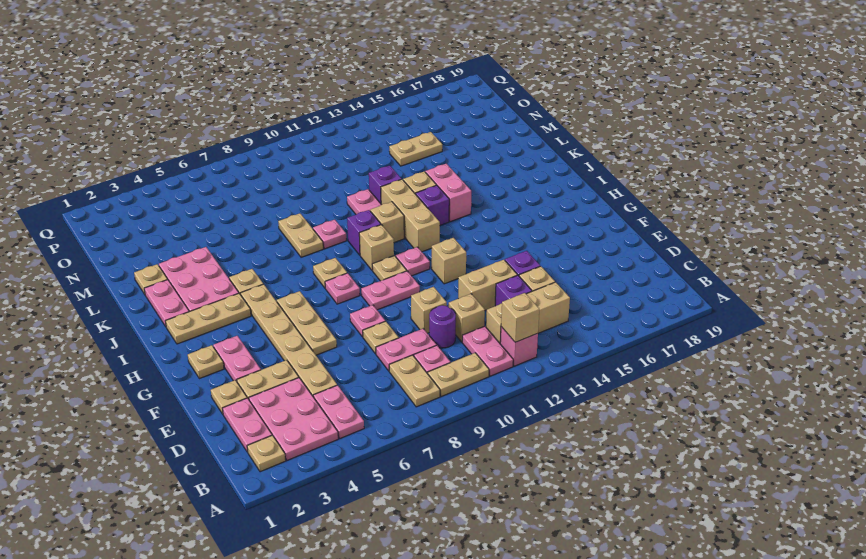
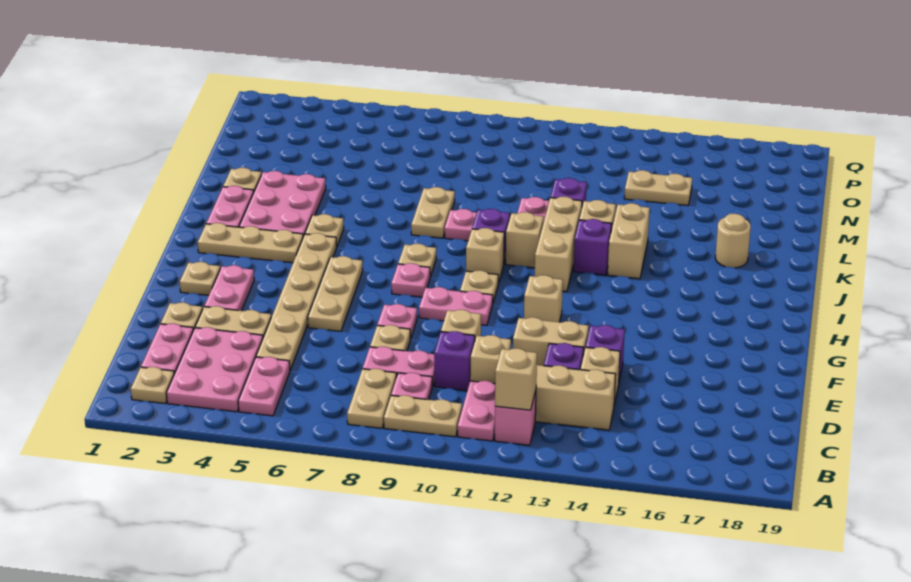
purple round brick D10 level 1 -> purple brick D10 level 1
pink plate H11 level 1 -> none
pink brick J14:K14 level 1 -> tan brick J14:K14 level 1
none -> tan round brick K17 level 1

